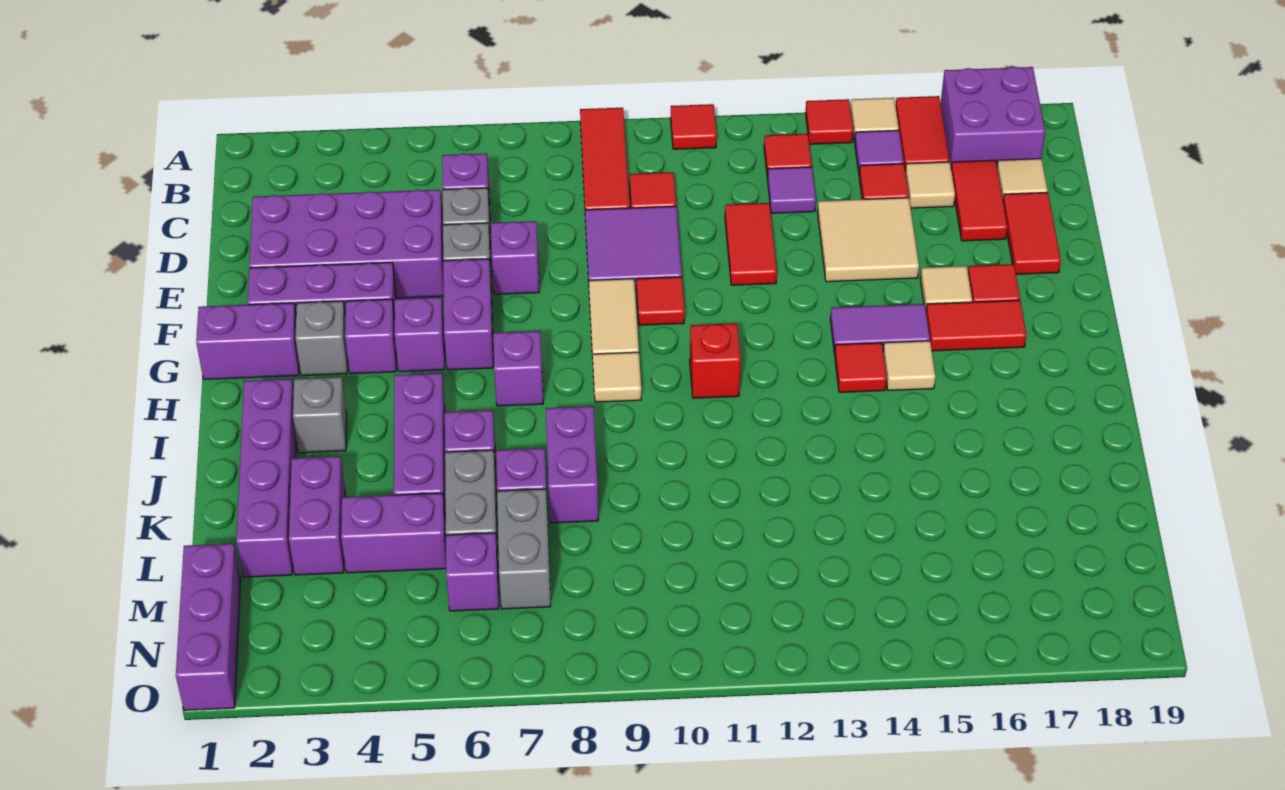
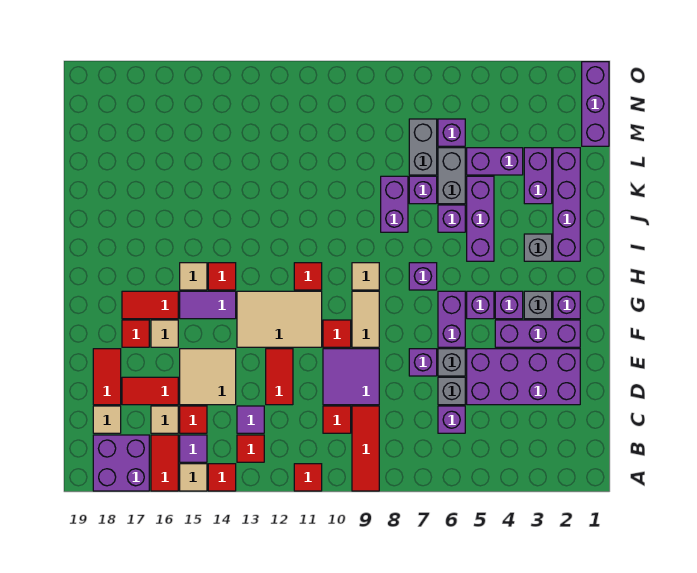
red tile C17:D17 level 1 -> red tile D16:D17 level 1
none -> tan tile F11:G13 level 1
purple brick G1:G2 level 1 -> purple brick G2 level 1
red brick H11 level 1 -> red tile H11 level 1

